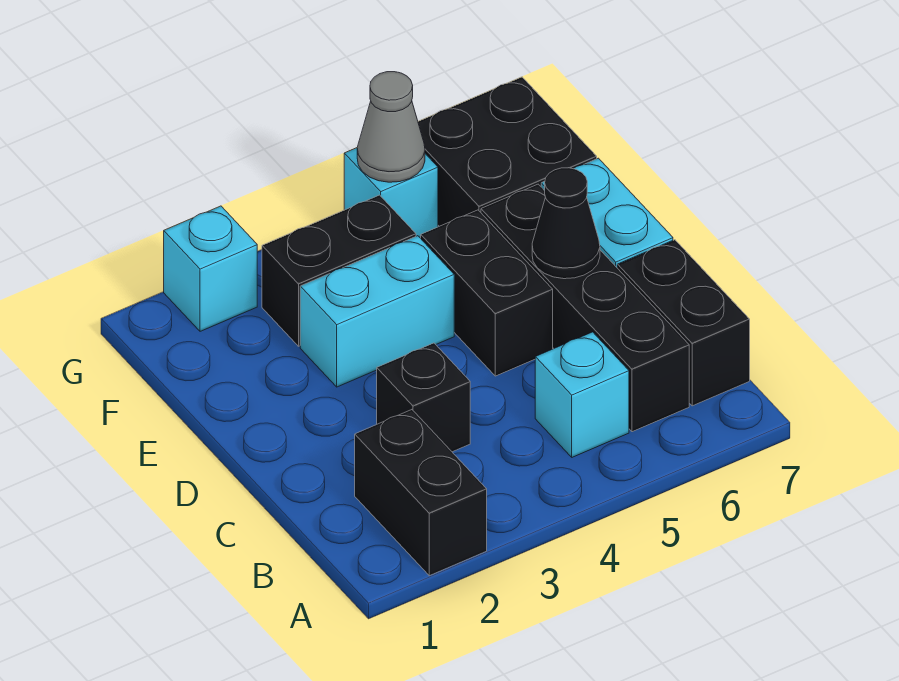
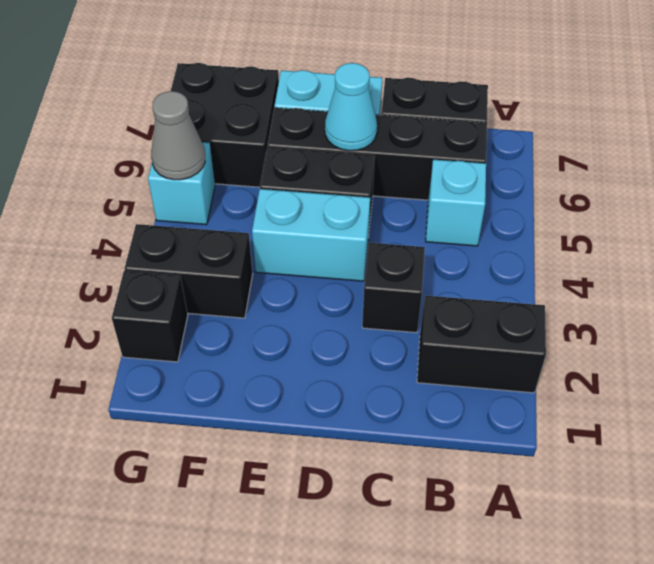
black cone D6 level 2 -> cyan cone D6 level 2
cyan brick E3:E4 level 1 -> cyan brick D4:E4 level 1
black brick F3:F4 level 1 -> black brick F3:G3 level 1
cyan brick G2 level 1 -> black brick G2 level 1

